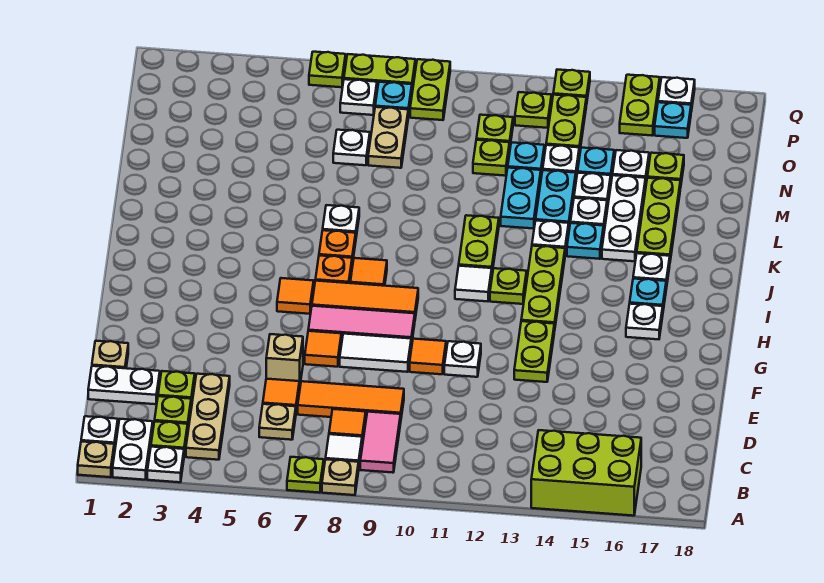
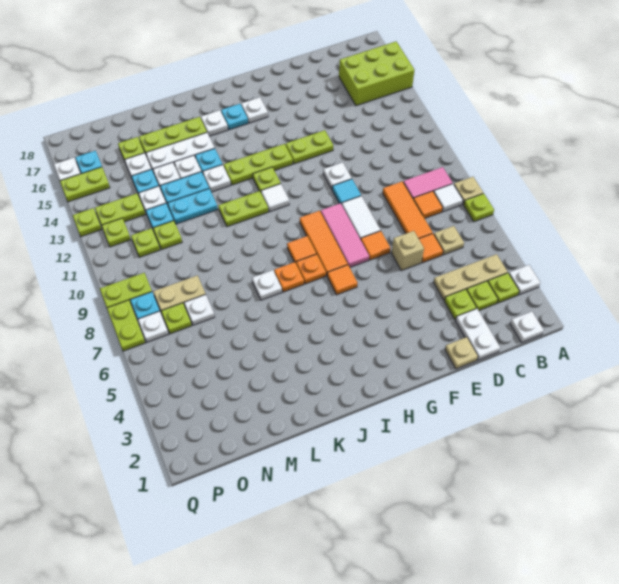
tan plate A1 level 1 -> none
white plate A2:B2 level 1 -> none
lime brick A14:B16 level 1 -> lime brick A15:C16 level 1
orange tile F10 level 1 -> cyan tile F10 level 1
lime plate Q6 level 1 -> lime plate O7 level 1

